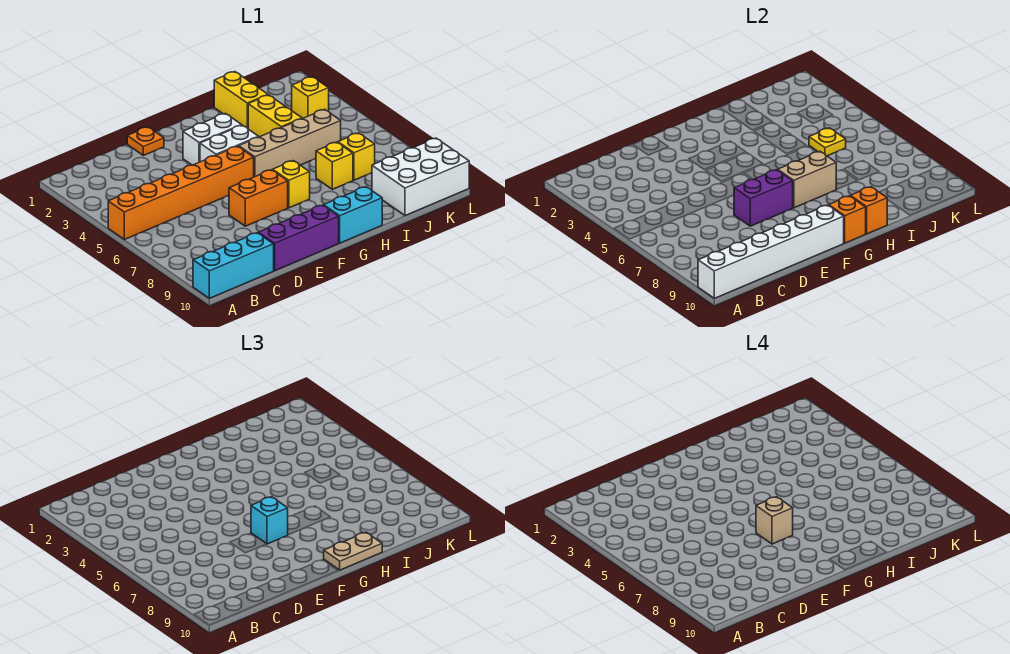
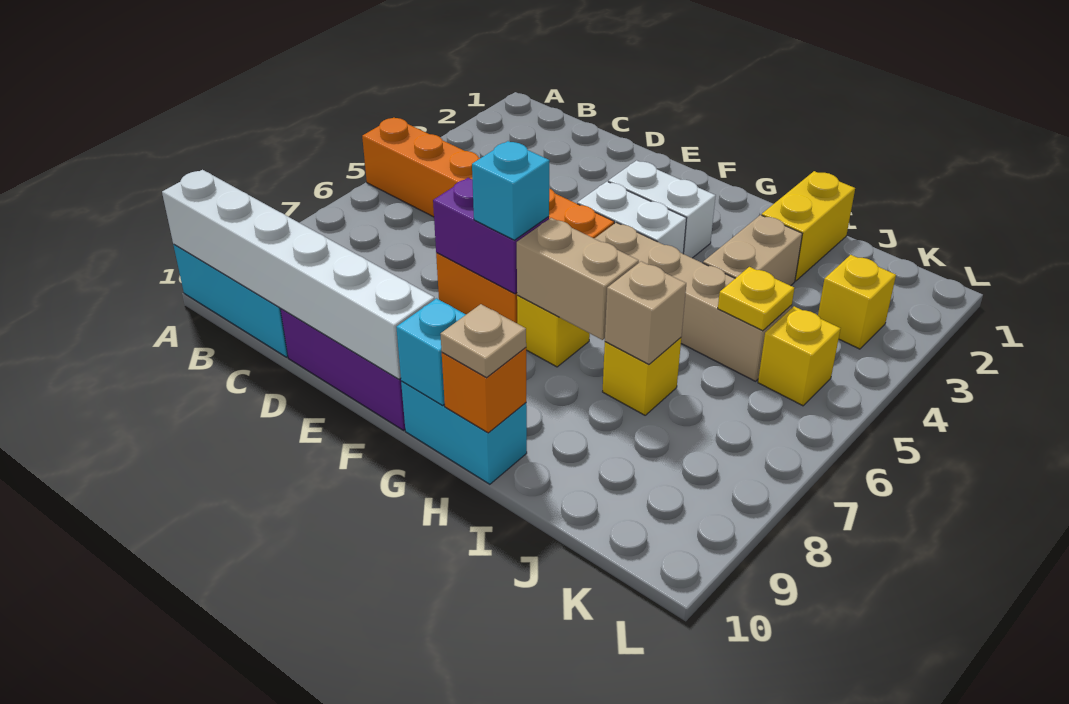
orange plate E1 level 1 -> none
tan brick F7 level 4 -> tan brick I7 level 2
orange brick G10 level 2 -> cyan brick G10 level 2
tan plate G10:H10 level 3 -> tan plate H10 level 3
yellow brick I3:I4 level 1 -> tan brick I3:I4 level 1
yellow brick J7 level 1 -> yellow brick K5 level 1
white brick J9:L10 level 1 -> none

